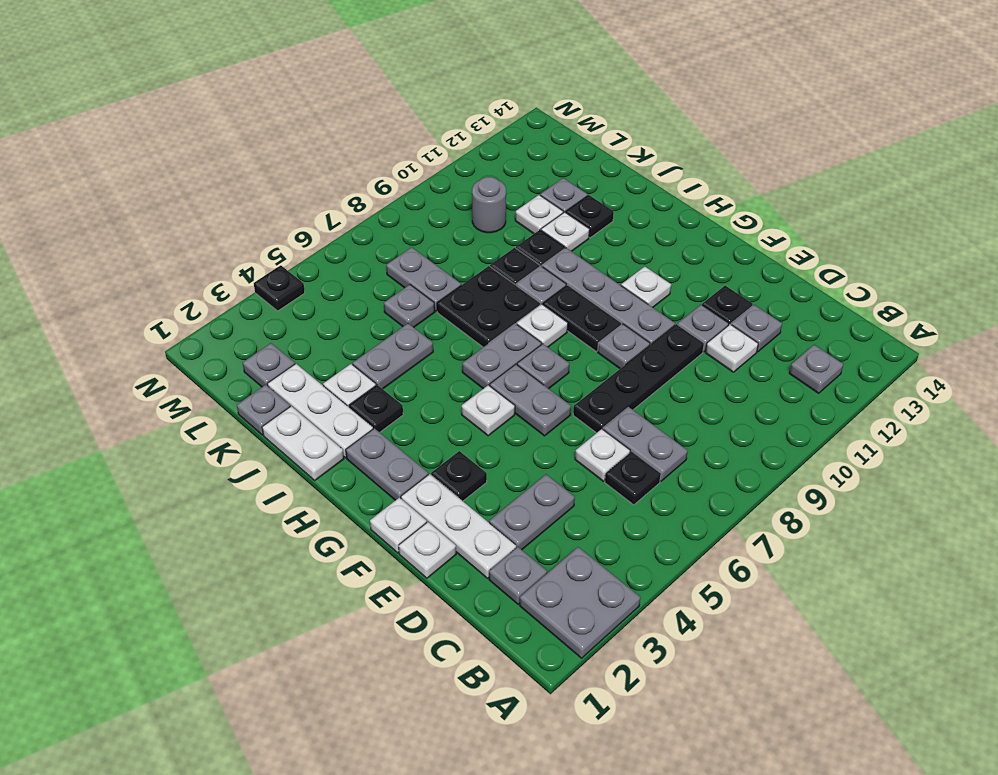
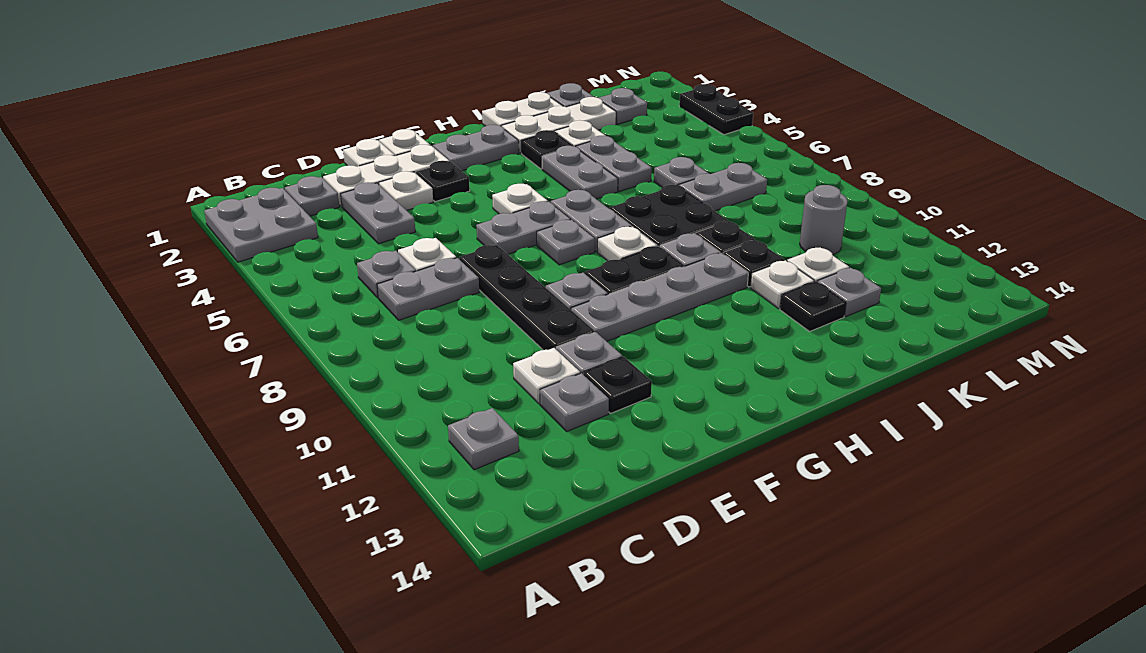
black plate C6 level 1 -> grey plate C6 level 1
white plate G11 level 1 -> white plate E3 level 1
none -> grey plate I4:I5 level 1
black plate N4 level 1 -> black plate N3:N4 level 1

